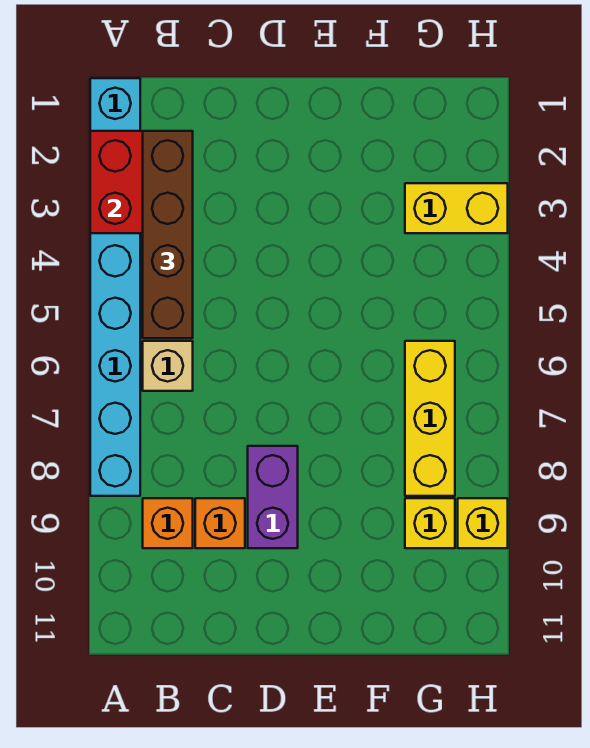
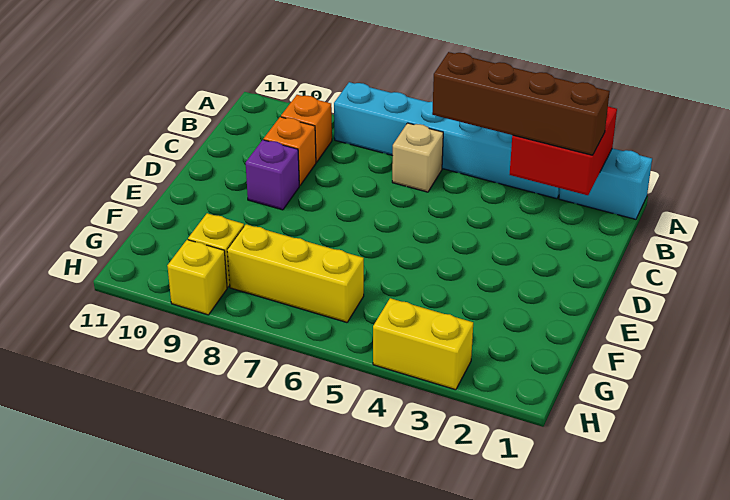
purple brick D8:D9 level 1 -> purple brick D9 level 1
yellow brick G3:H3 level 1 -> yellow brick H3:H4 level 1

